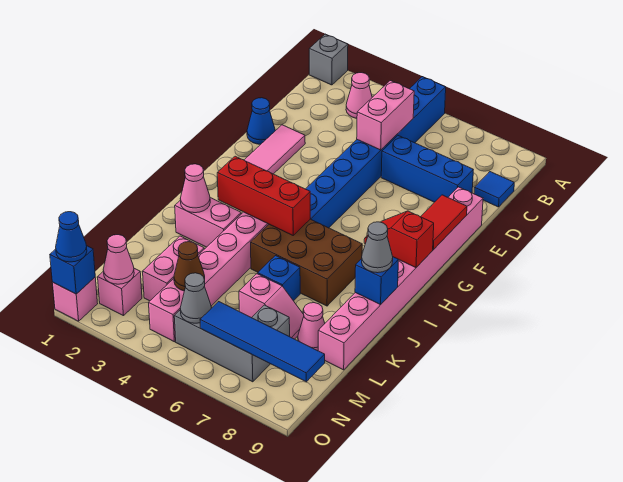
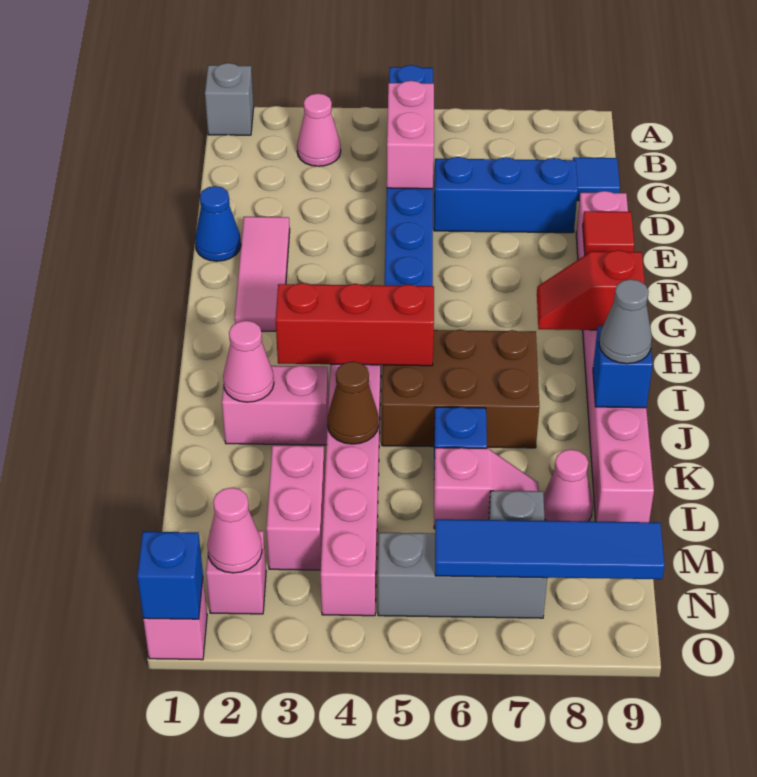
red tile F9:G9 level 2 -> red tile F9 level 2
brown cone M4 level 2 -> brown cone K4 level 2
grey cone N5 level 2 -> none
blue cone O1 level 3 -> none

